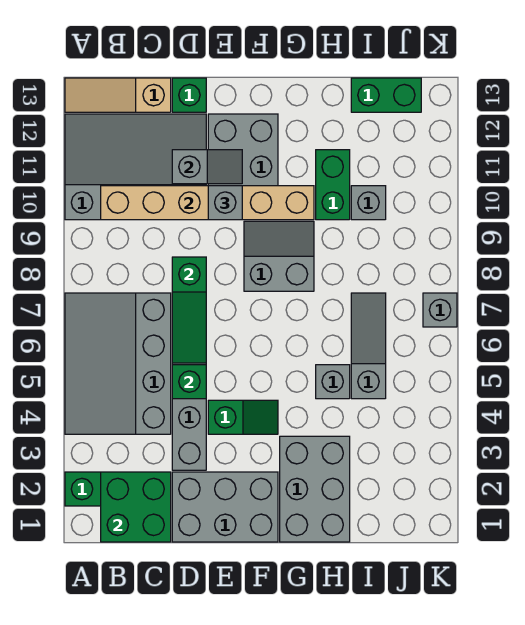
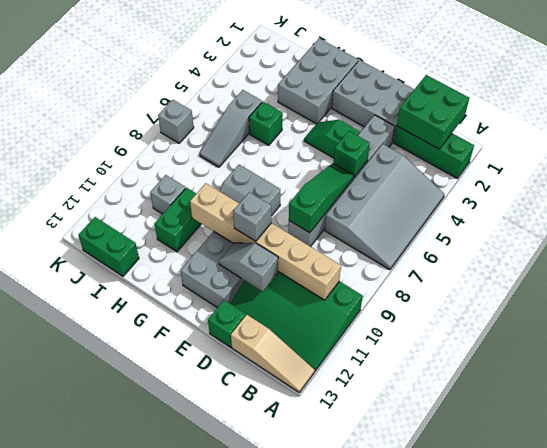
grey slope A10:D12 level 1 top 10 -> green slope A10:D12 level 1 top 10
grey brick H5 level 1 -> green brick H5 level 1

